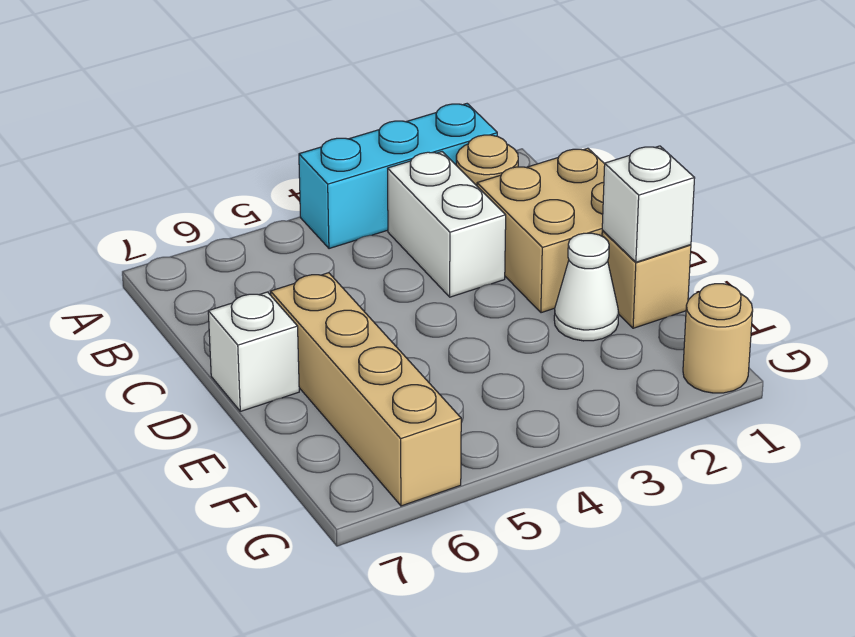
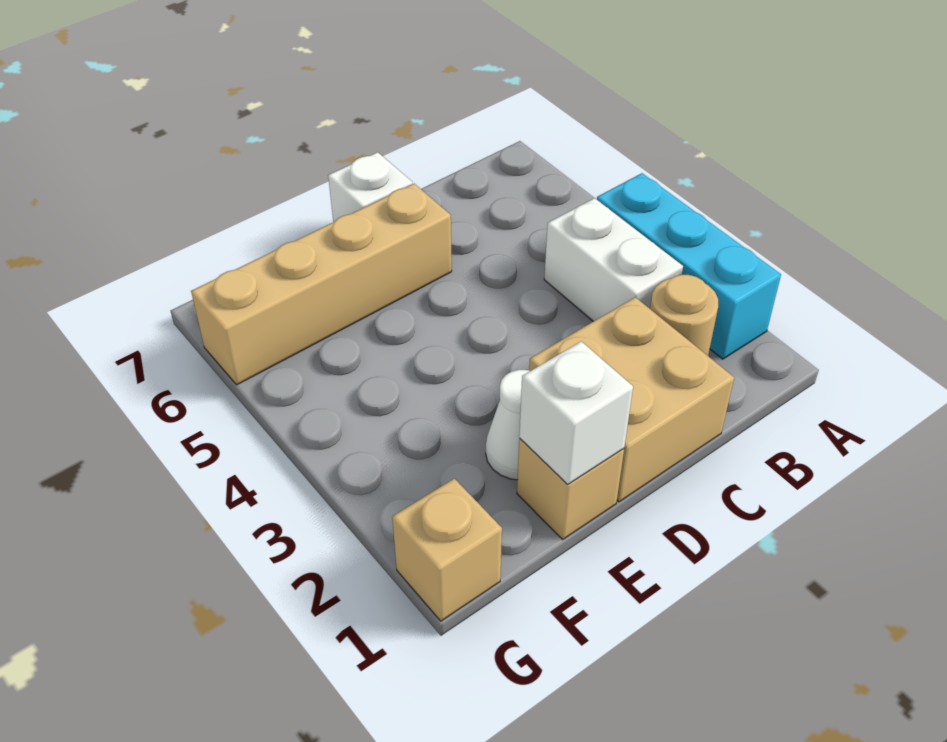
white brick B3:C3 level 1 -> white brick B3:B4 level 1
tan round brick G1 level 1 -> tan brick G1 level 1

